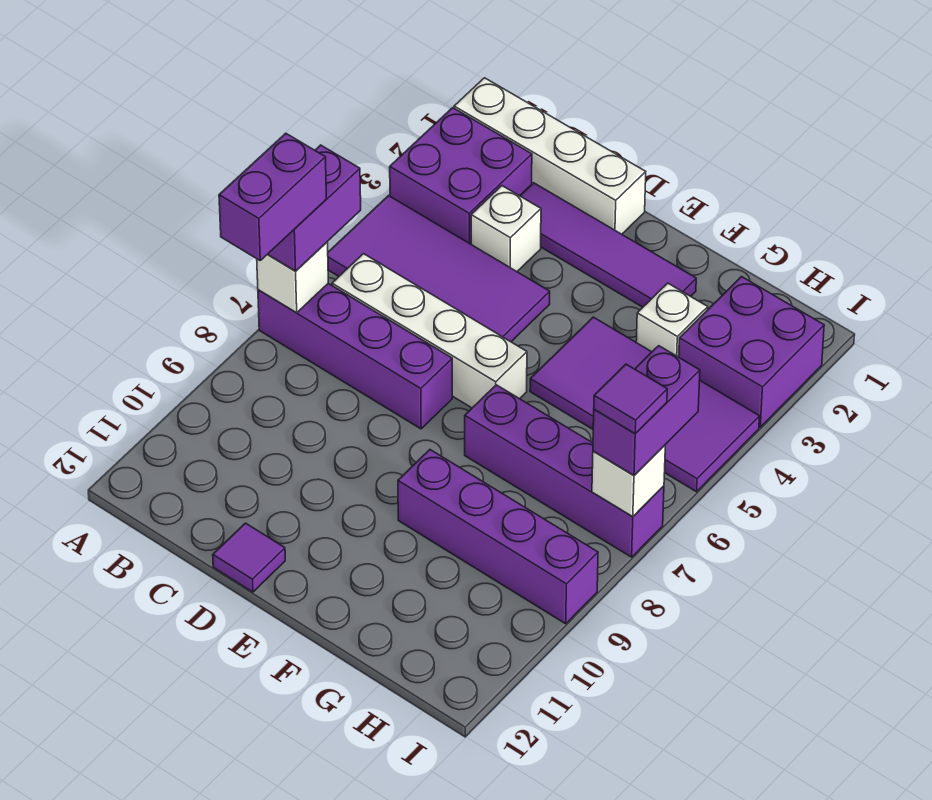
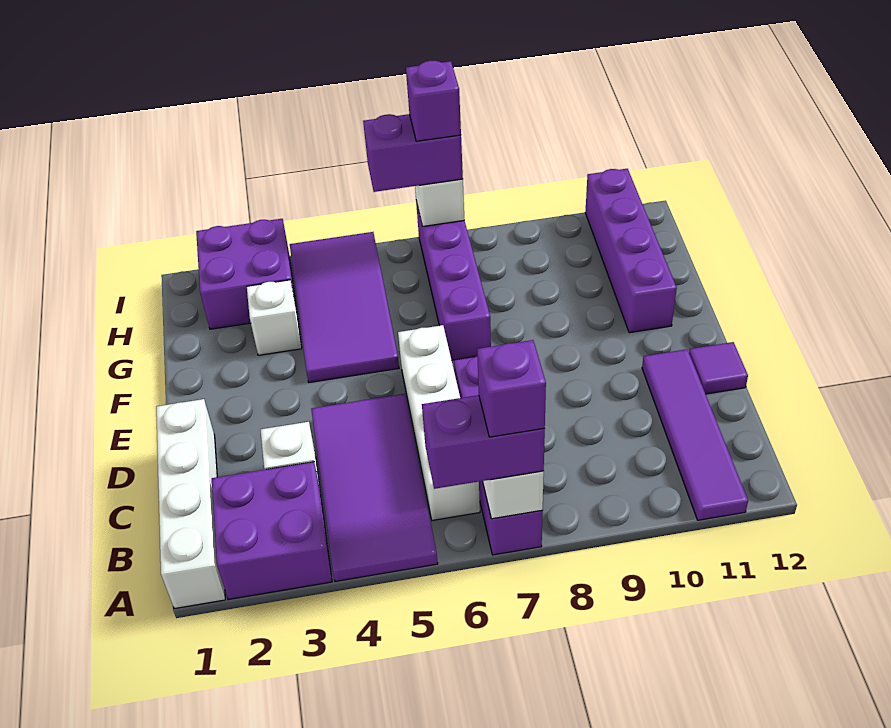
purple brick A7:A8 level 4 -> purple brick A7 level 4
purple tile C2:F2 level 1 -> purple tile A11:D11 level 1
purple brick F9:I9 level 1 -> purple brick F11:I11 level 1
purple tile I7 level 4 -> purple brick I7 level 4

